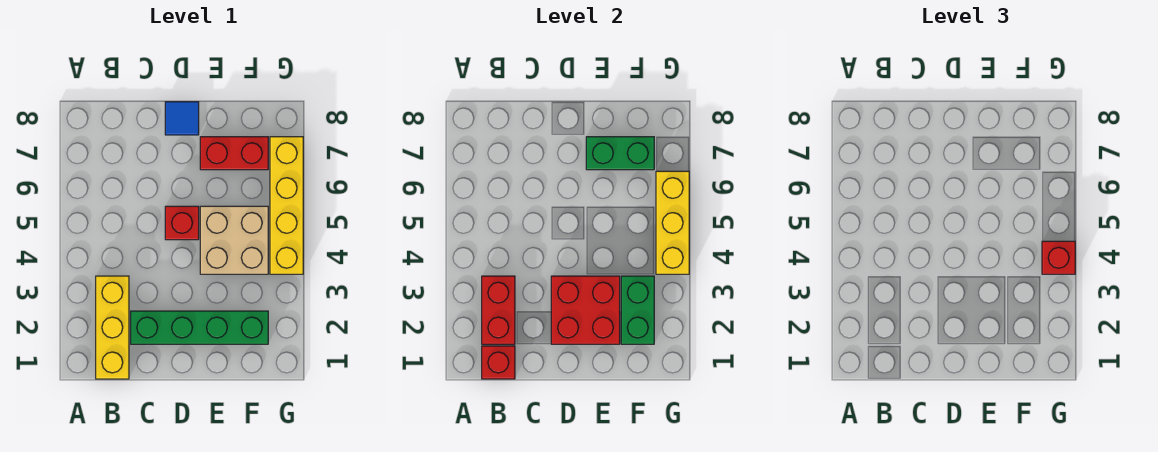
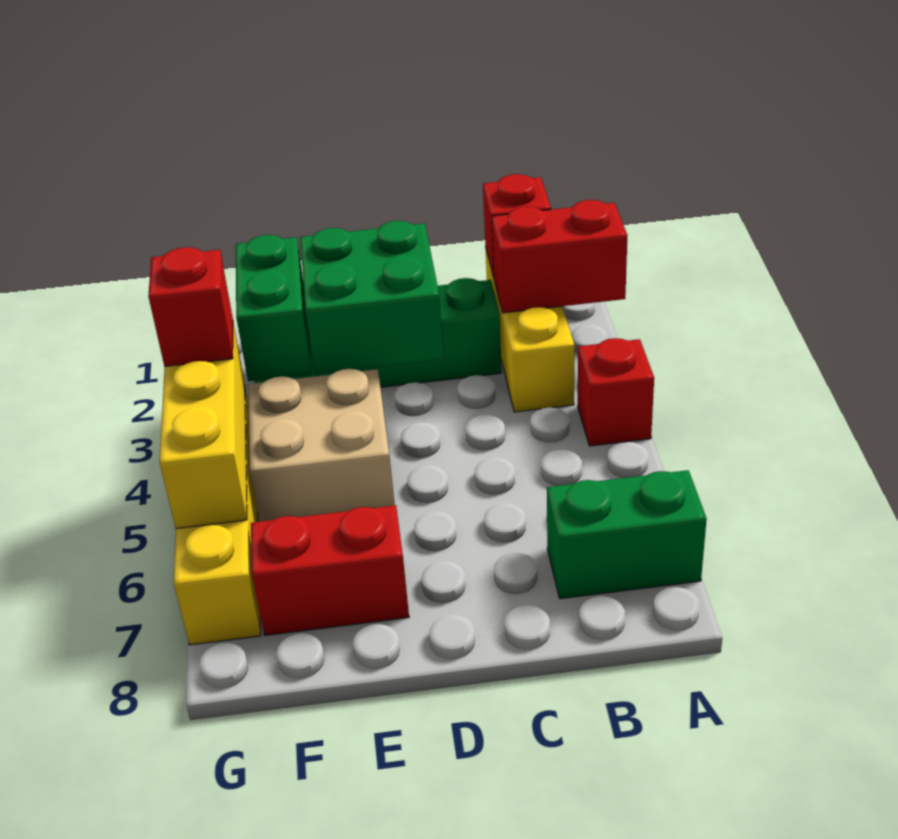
red brick B2:B3 level 2 -> red brick A2:B2 level 2
red brick D2:E3 level 2 -> green brick D2:E3 level 2
red brick D5 level 1 -> red brick A4 level 1
blue tile D8 level 1 -> none
green brick E7:F7 level 2 -> green brick A7:B7 level 1

